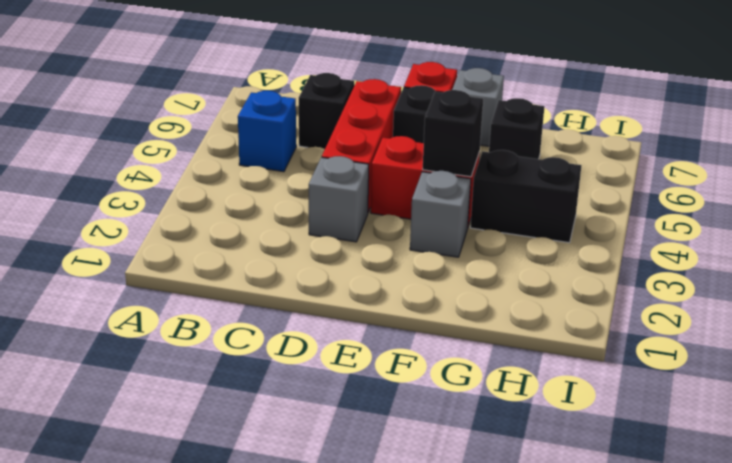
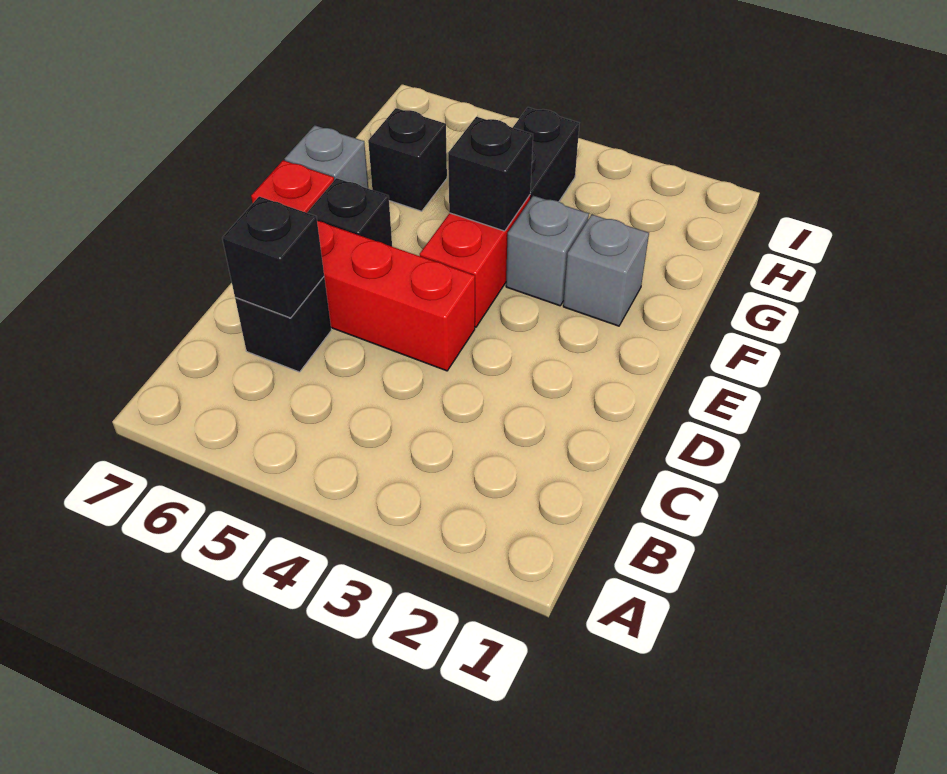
blue brick B5 level 1 -> none
none -> black brick C6 level 2
grey brick D3 level 1 -> grey brick F2 level 1

